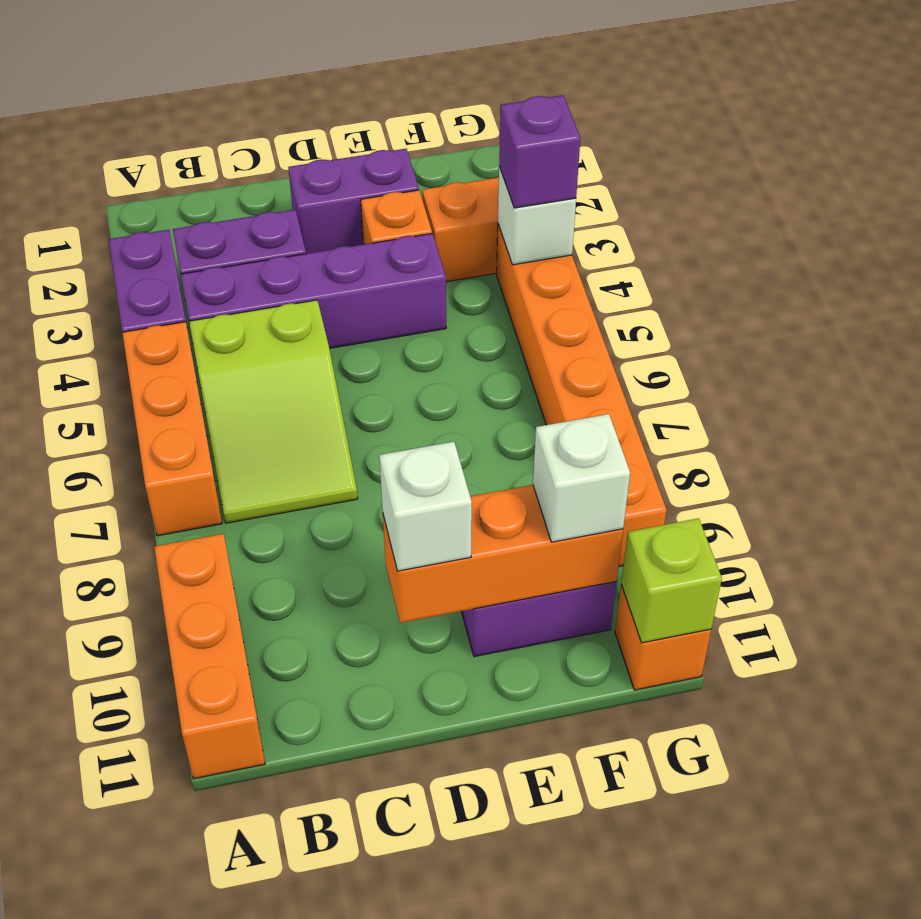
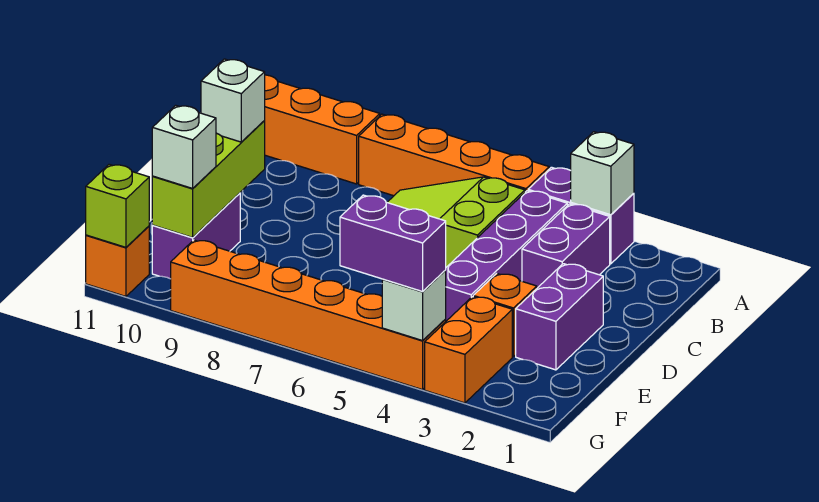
none -> white brick A3 level 2
orange brick A5:A7 level 1 -> orange brick A5:A8 level 1
orange brick D10:F10 level 2 -> lime brick D10:F10 level 2
purple brick G4 level 3 -> purple brick G4:G5 level 3

